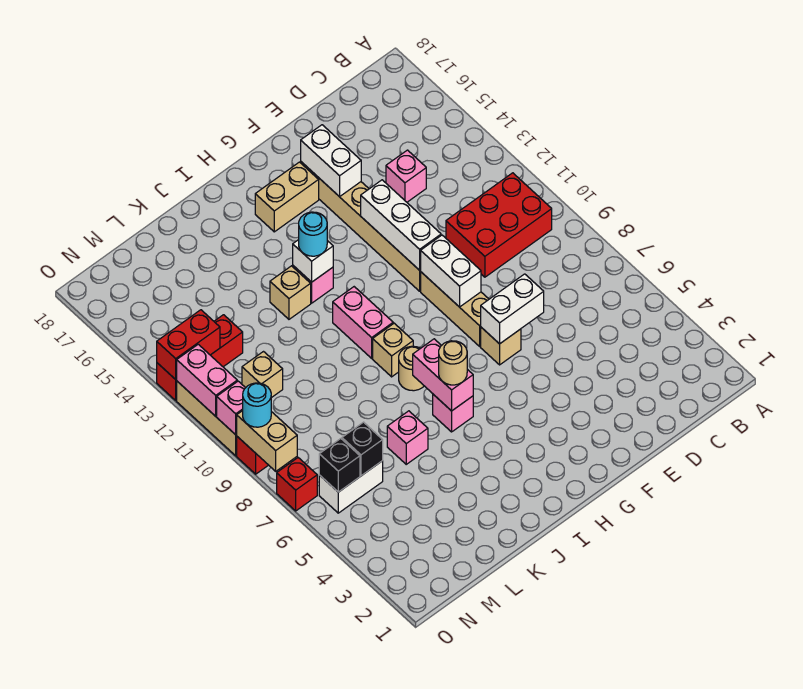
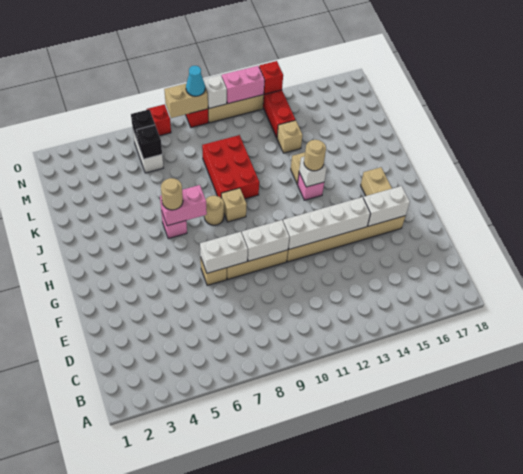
red brick B10:D11 level 1 -> red brick J9:L10 level 1
pink brick D14 level 1 -> none
white brick E7:F7 level 2 -> white brick F7:F8 level 2
white brick F11:F13 level 2 -> white brick F11:F14 level 2
pink brick I10:I11 level 1 -> none
cyan round brick I13 level 3 -> tan round brick I13 level 3
pink brick K6 level 1 -> none
tan brick M11 level 1 -> tan brick L13 level 1
red brick N13:O13 level 2 -> red brick O13 level 2
cyan round brick O9 level 3 -> cyan cone O9 level 3
pink brick O10 level 2 -> white brick O10 level 2

